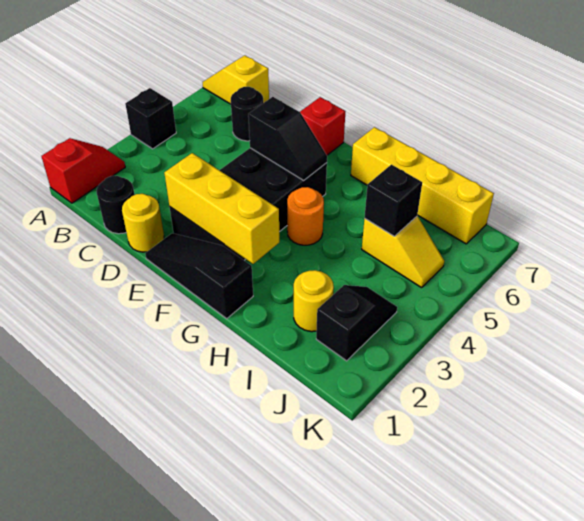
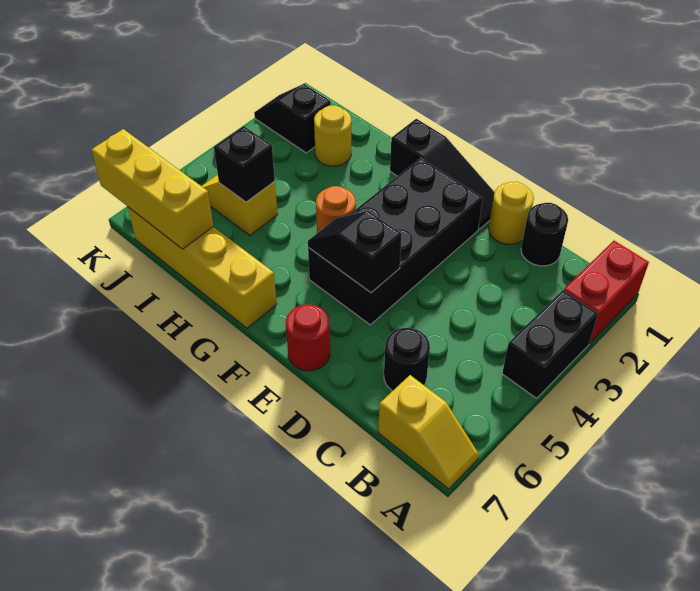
red slope A1:A2 level 1 top 1 -> red brick A1:A2 level 1
black brick A4 level 1 -> black brick A3:A4 level 1
yellow brick E2:G2 level 2 -> yellow brick I7:K7 level 2
red brick E7 level 1 -> red round brick E7 level 1
black slope J2:J3 level 1 top 2 -> black slope J2:K2 level 1 top J

